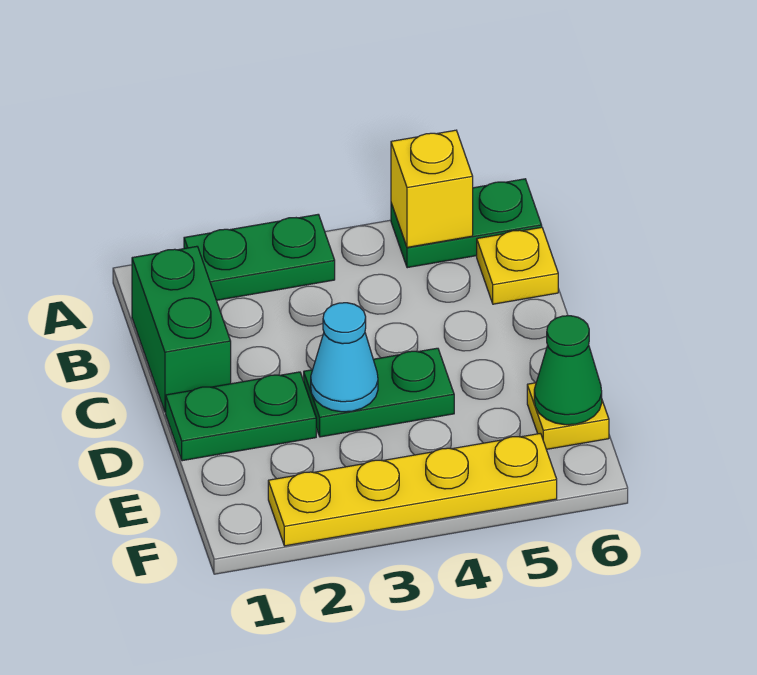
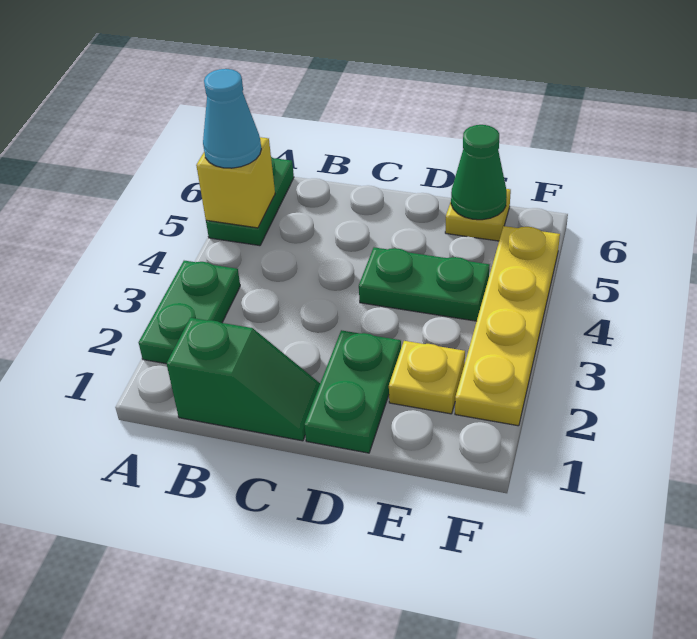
green brick B1:C1 level 1 -> green slope B1:C1 level 1 top B
yellow plate B6 level 1 -> yellow plate E2 level 1
green plate D3:D4 level 1 -> green plate D4:E4 level 1
cyan cone D3 level 2 -> cyan cone A5 level 3

